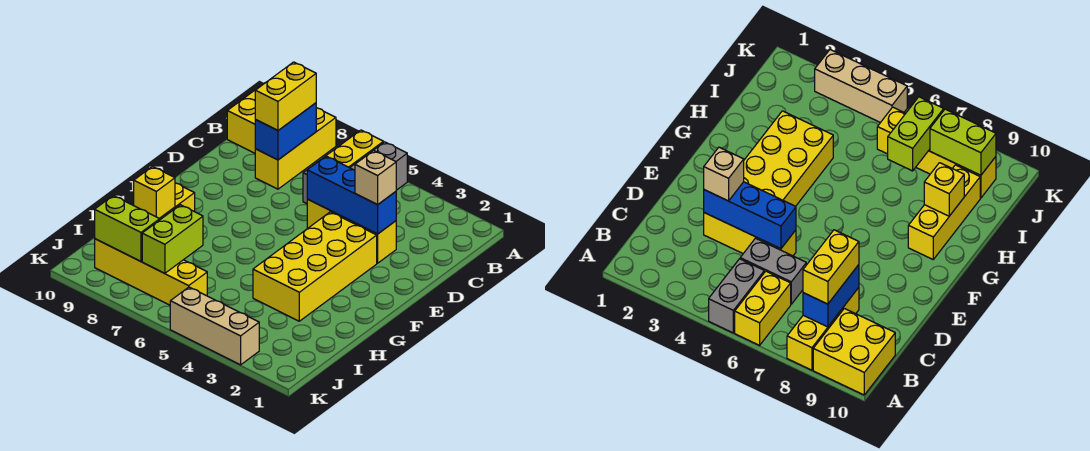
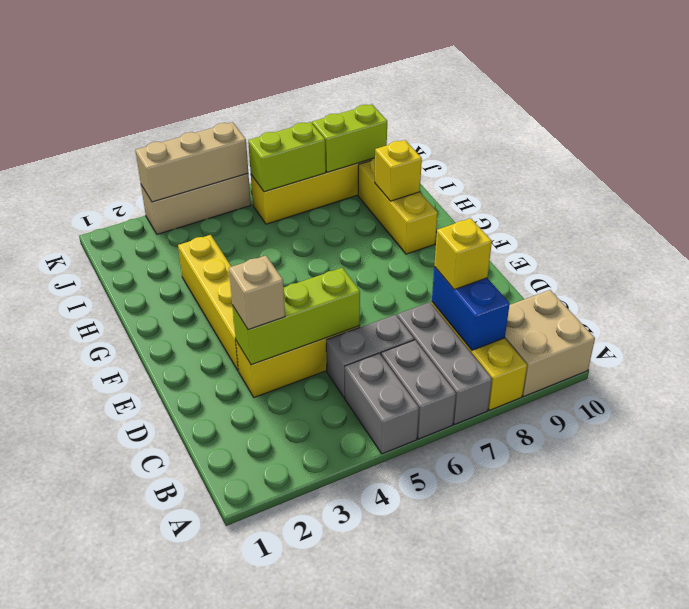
yellow brick A6:B6 level 1 -> grey brick A6:B6 level 1
none -> grey brick A7:C7 level 1
yellow brick A9:B10 level 1 -> tan brick A9:B10 level 1
yellow brick B8:C8 level 3 -> yellow brick C8 level 3
blue brick D3:D5 level 2 -> lime brick D3:D5 level 2
yellow brick E3:H4 level 1 -> yellow brick E3:H3 level 1
lime brick I7:J7 level 2 -> lime brick J6:J7 level 2
none -> tan brick K3:K5 level 2

